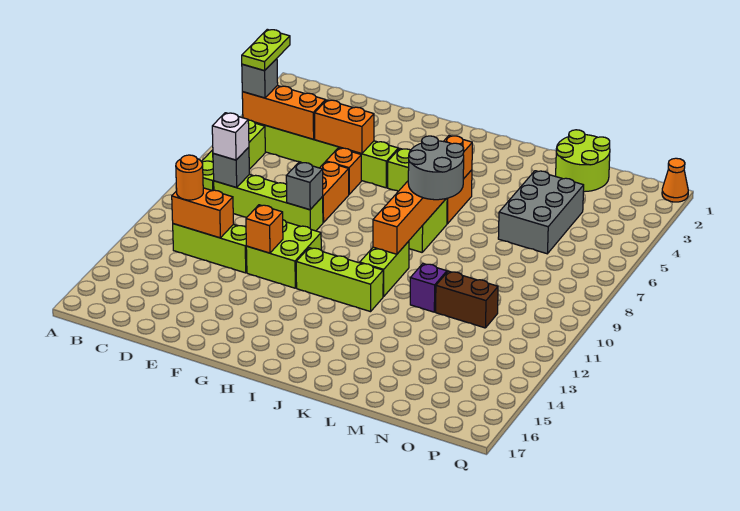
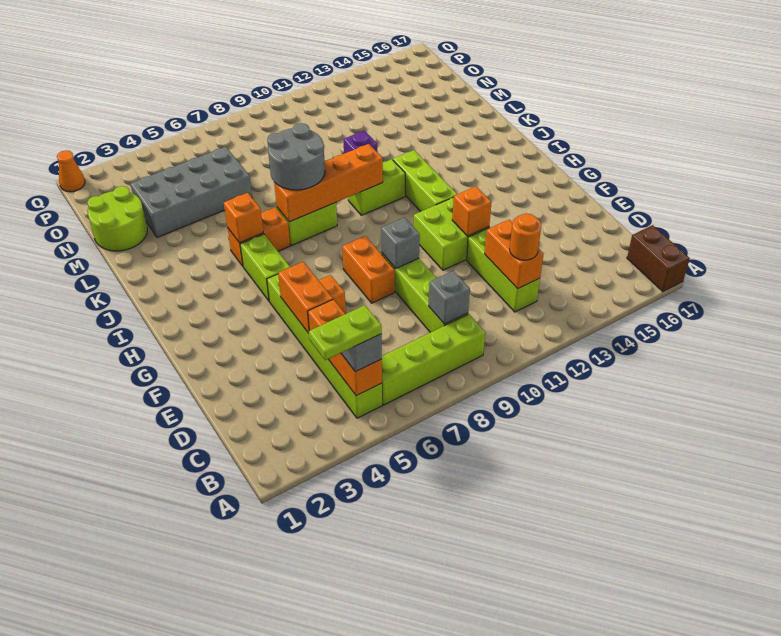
white brick C9 level 3 -> none
orange brick F7:F8 level 1 -> orange brick F8:G8 level 1
grey brick M4:N6 level 1 -> grey brick M3:N6 level 1
brown brick M11:N11 level 1 -> brown brick A17:B17 level 1

